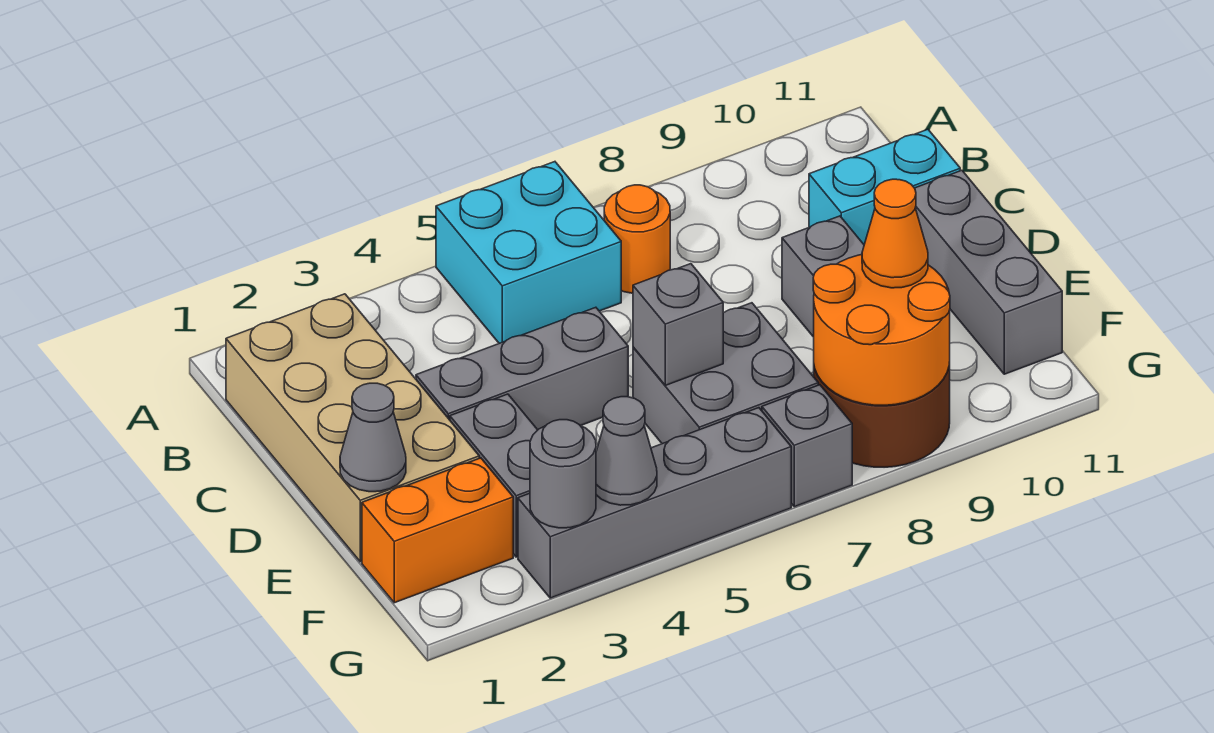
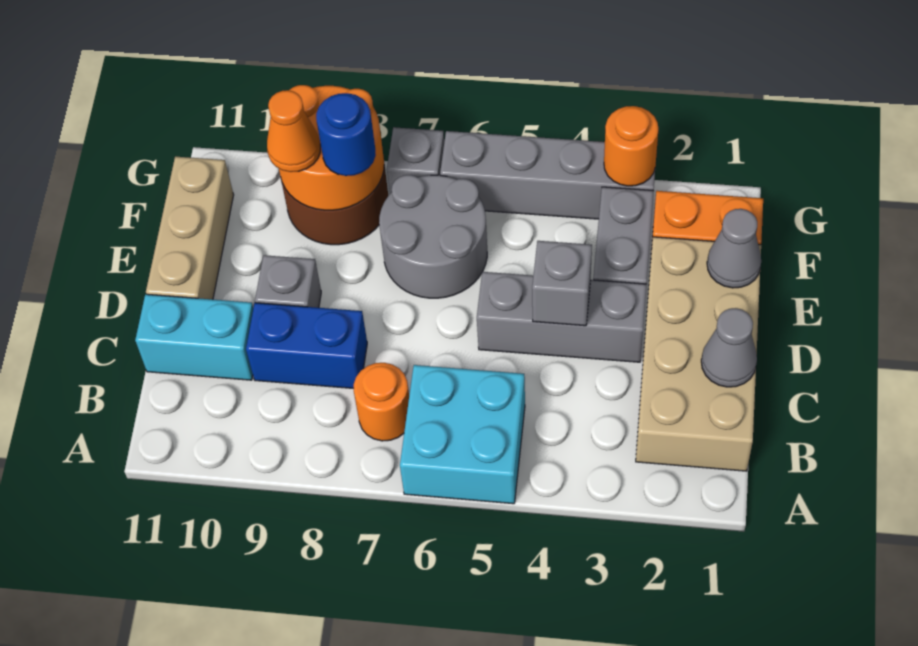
none -> blue brick C8:C9 level 1
grey brick D11:F11 level 1 -> tan brick D11:F11 level 1
grey brick E6:F7 level 1 -> grey round brick E6:F7 level 1
grey brick E6 level 2 -> grey brick D4 level 2
none -> blue round brick F8 level 3
grey round brick G3 level 2 -> orange round brick G3 level 2
grey cone G4 level 2 -> grey cone C1 level 2

